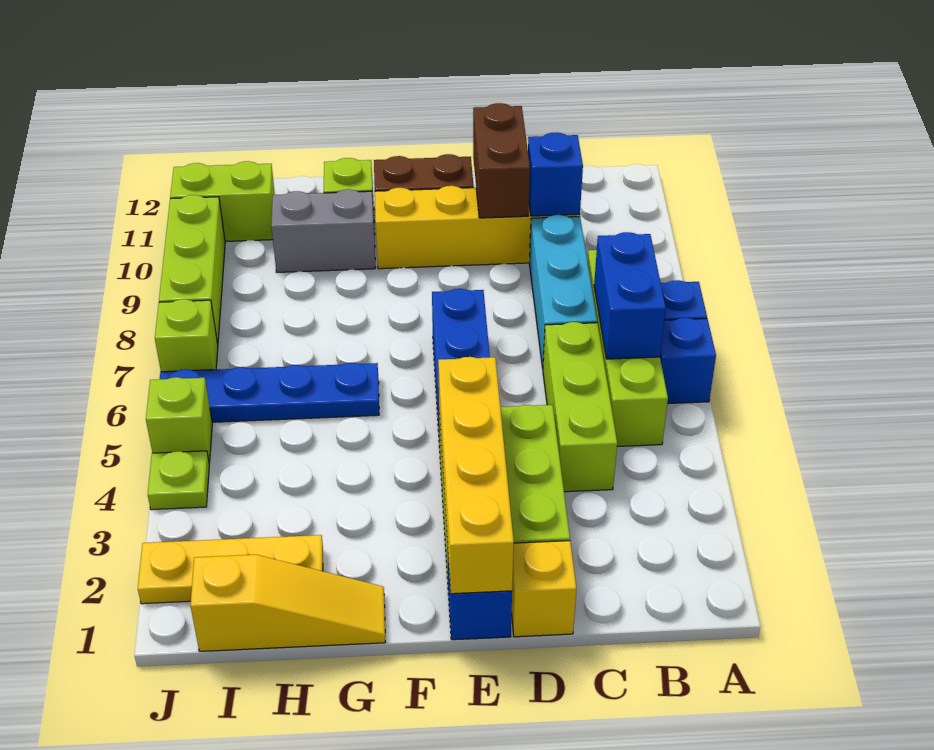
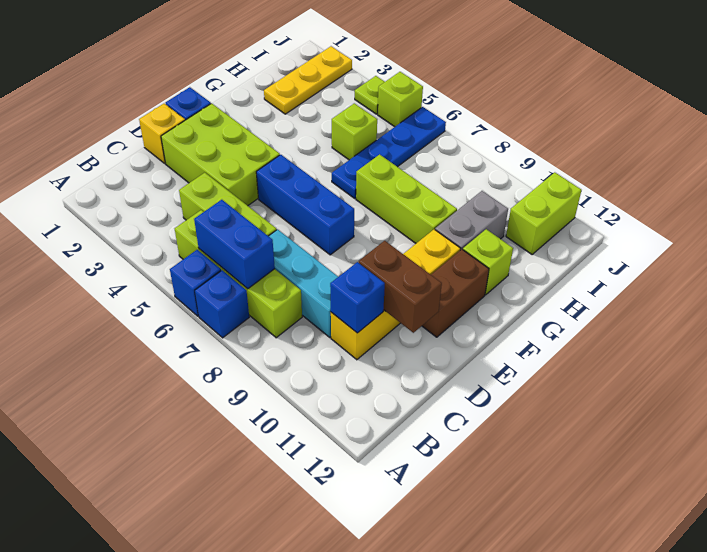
yellow brick E1:E4 level 2 -> none
yellow slope G1:I1 level 1 top I -> none
lime brick J7 level 1 -> lime brick H5 level 1
lime brick J8:J10 level 1 -> lime brick G7:G9 level 1

